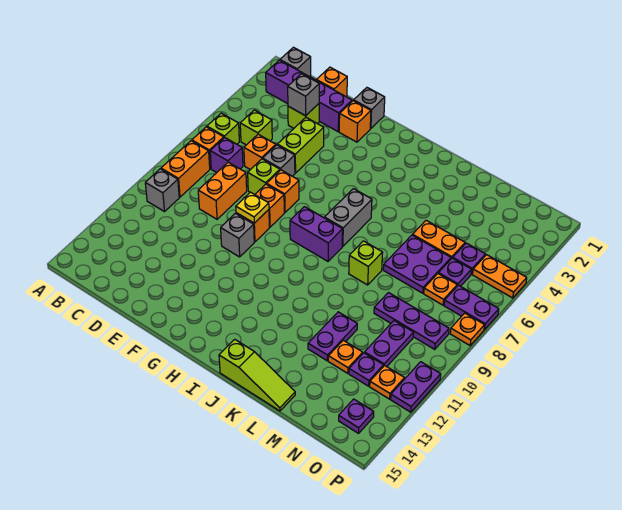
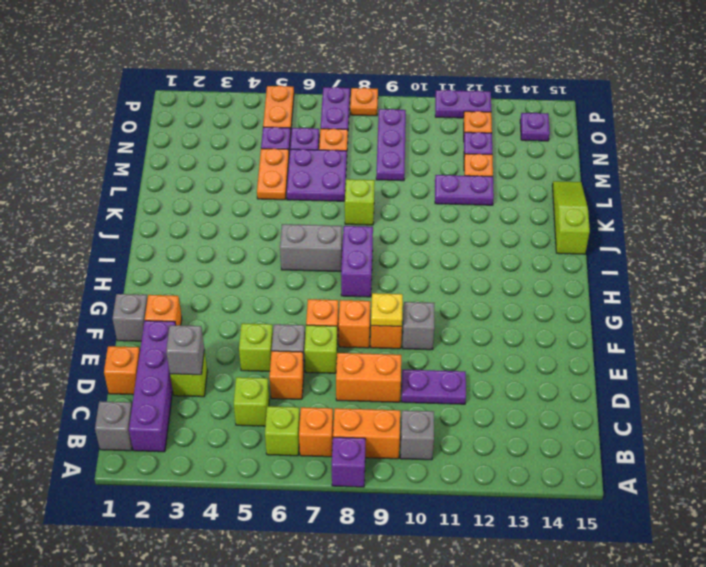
purple brick C7 level 1 -> purple brick A8 level 1
lime brick E4:E5 level 1 -> lime brick E5 level 1
purple plate N10:N11 level 1 -> purple plate D10:D11 level 1

